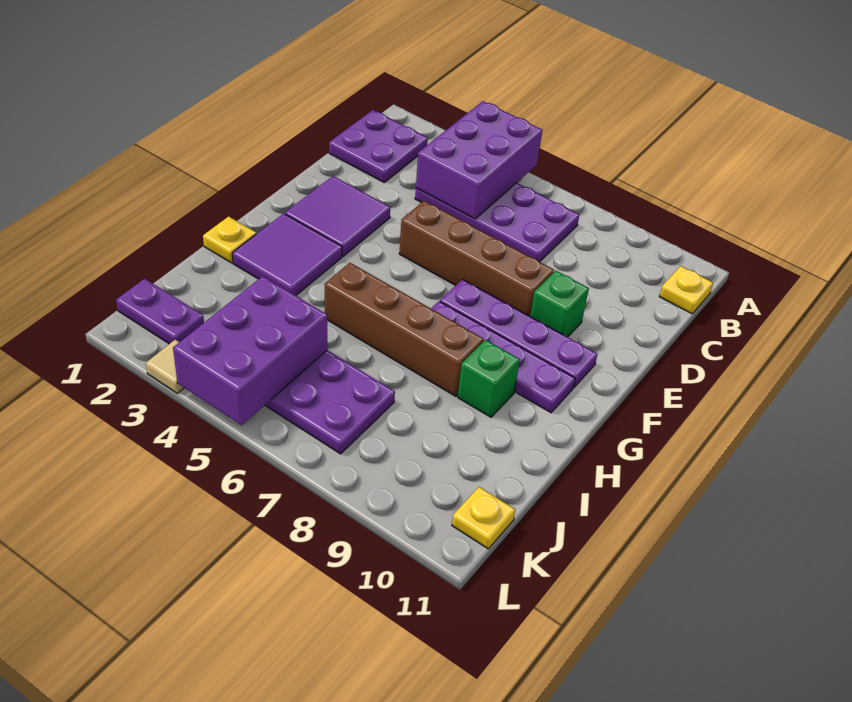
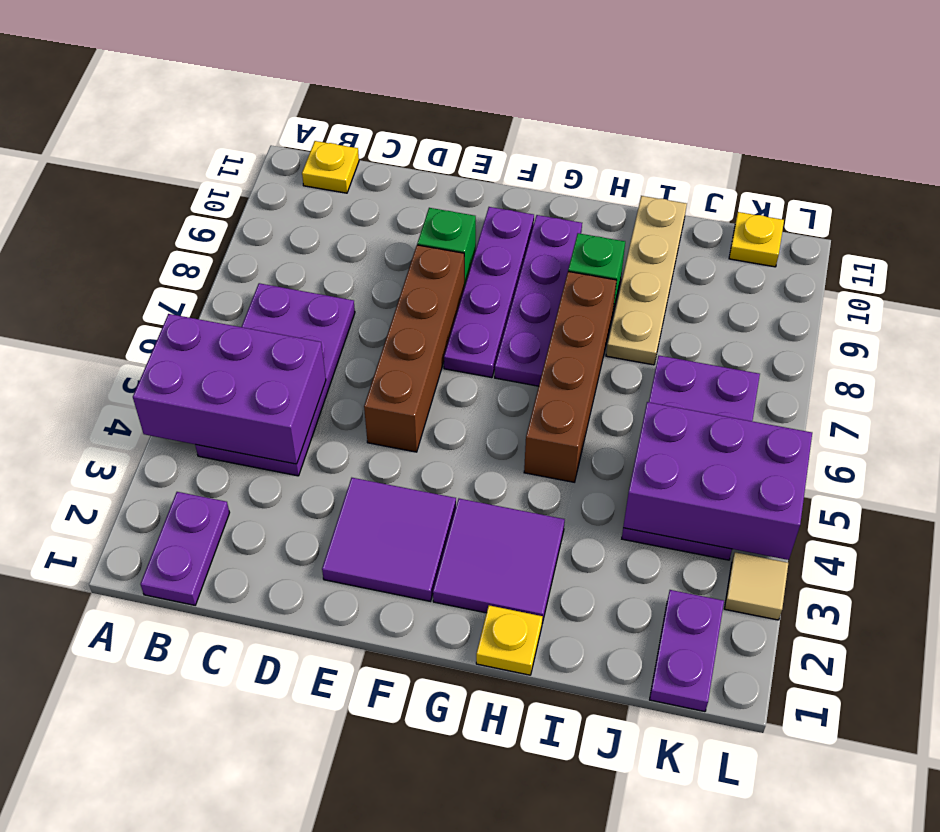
purple plate B1:C2 level 1 -> purple plate B1:B2 level 1
none -> tan plate I8:I11 level 1

